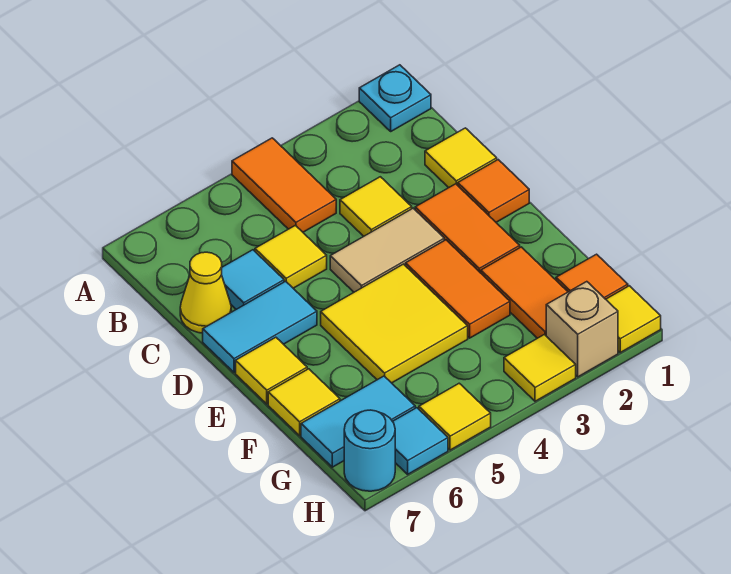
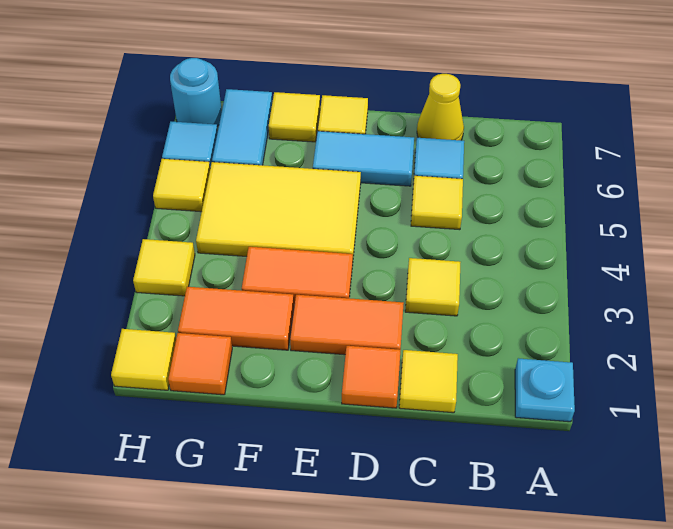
orange tile A4:B4 level 1 -> none
tan tile D3:D4 level 1 -> none
cyan tile D6:D7 level 1 -> cyan tile D6:E6 level 1
yellow tile E4:F5 level 1 -> yellow tile E4:G5 level 1
tan brick H2 level 1 -> none

